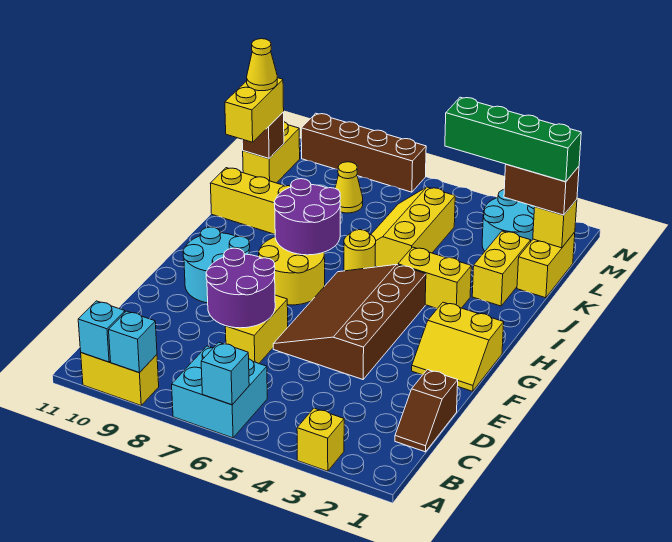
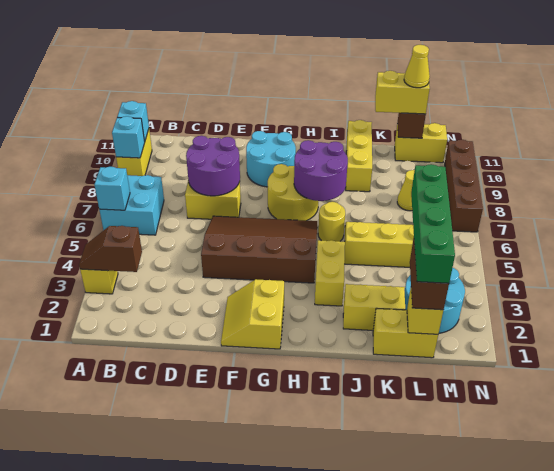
brown slope C1:D1 level 1 top D -> brown slope A3:B3 level 2 top B

